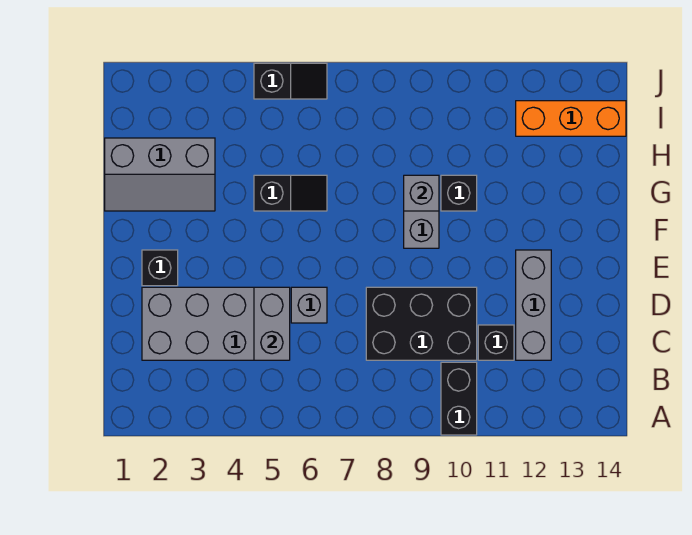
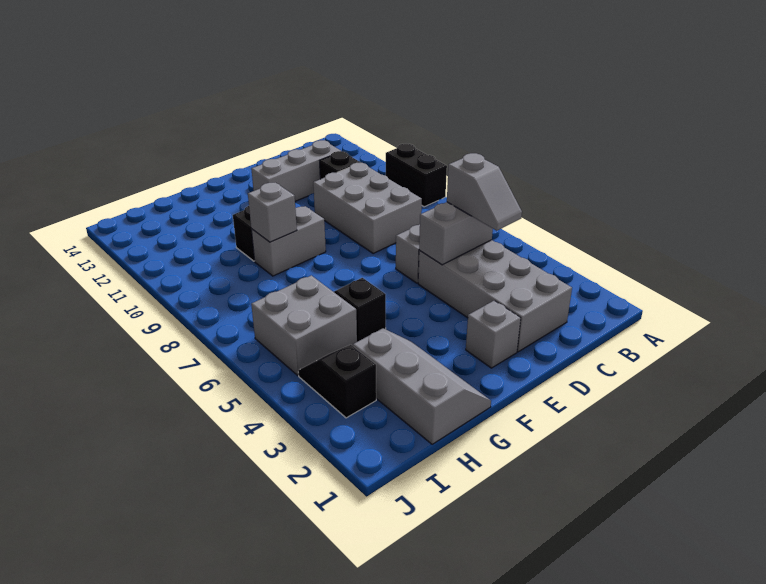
black brick A10:B10 level 1 -> black brick A9:A10 level 1
none -> grey slope C4:C5 level 3 top 5
black brick C8:D10 level 1 -> grey brick C8:D10 level 1
black brick E2 level 1 -> grey brick E2 level 1
none -> grey brick H5:I6 level 1
orange brick I12:I14 level 1 -> none
black slope J5:J6 level 1 top 5 -> black slope I3:I4 level 1 top 3

